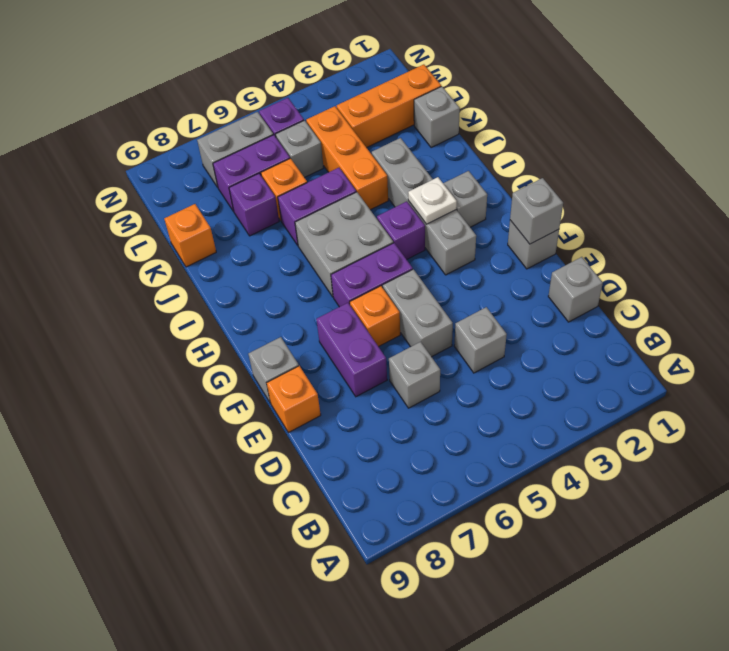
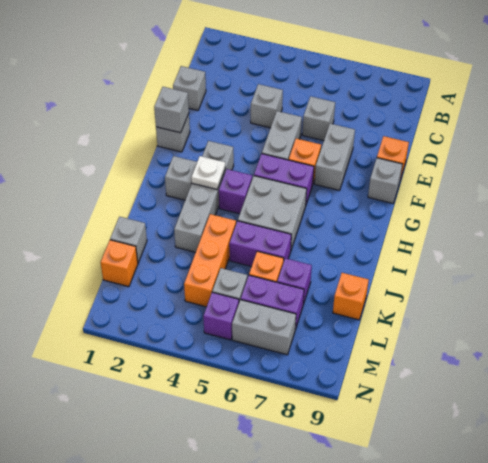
purple brick E7:F7 level 1 -> grey brick E7:F7 level 1
orange brick L1:L3 level 1 -> orange brick L1 level 1

